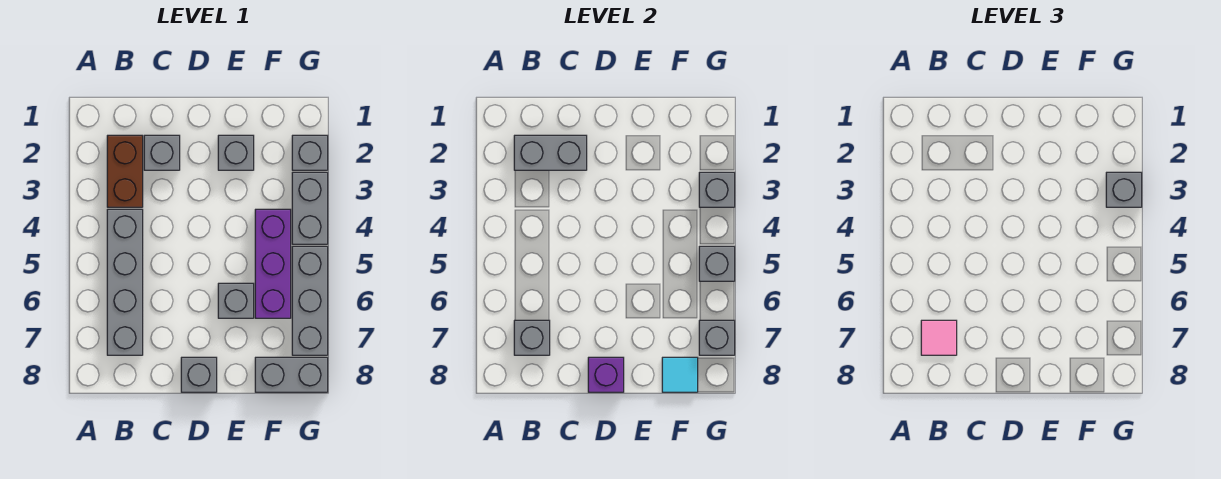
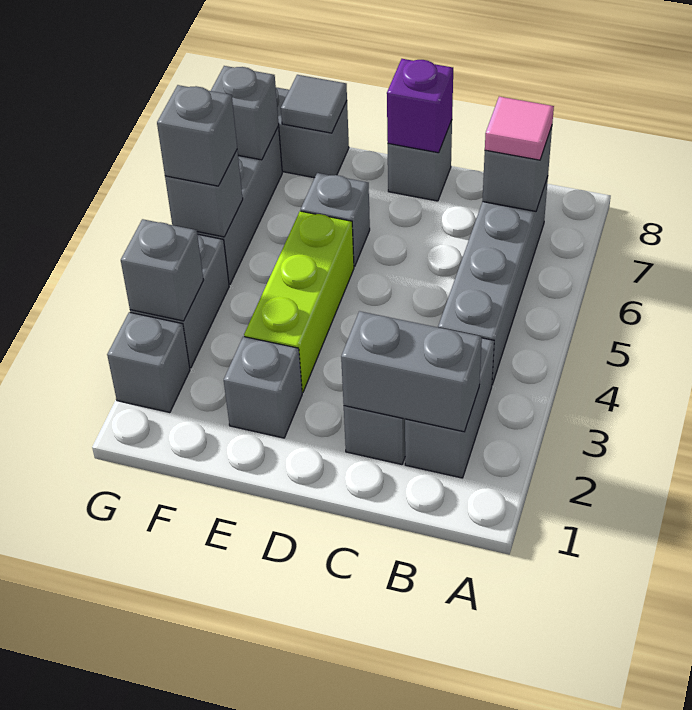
brown brick B2:B3 level 1 -> grey brick B2:B3 level 1
none -> lime brick E3:E5 level 1
purple brick F4:F6 level 1 -> none
cyan tile F8 level 2 -> grey tile F8 level 2
grey brick G3 level 3 -> grey brick G5 level 3

